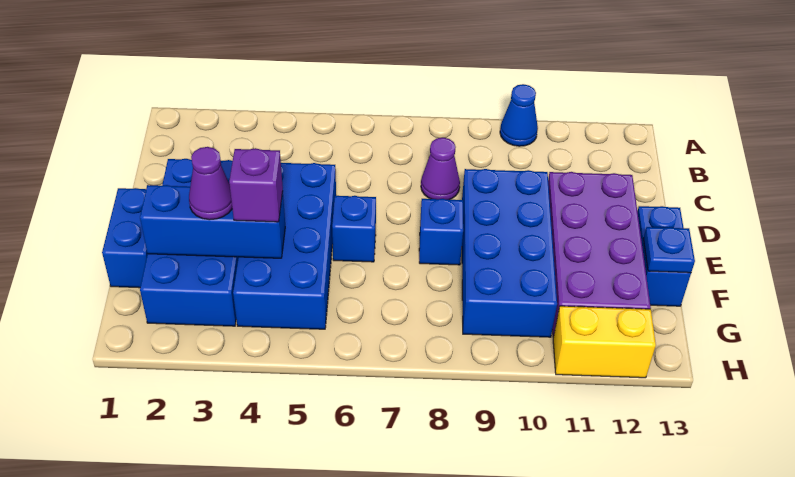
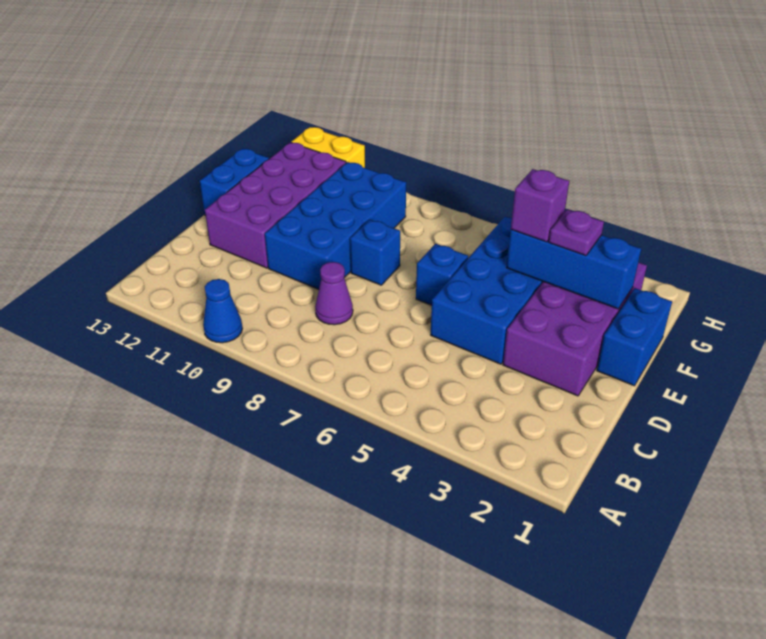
blue brick D2:G3 level 1 -> purple brick D2:G3 level 1
purple cone F3 level 3 -> purple plate F3 level 3
blue plate F13 level 2 -> none

